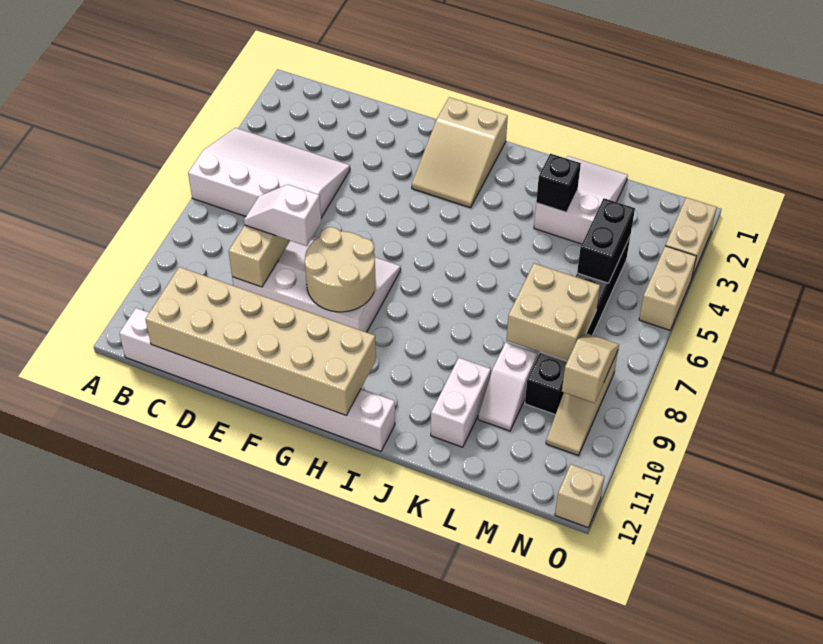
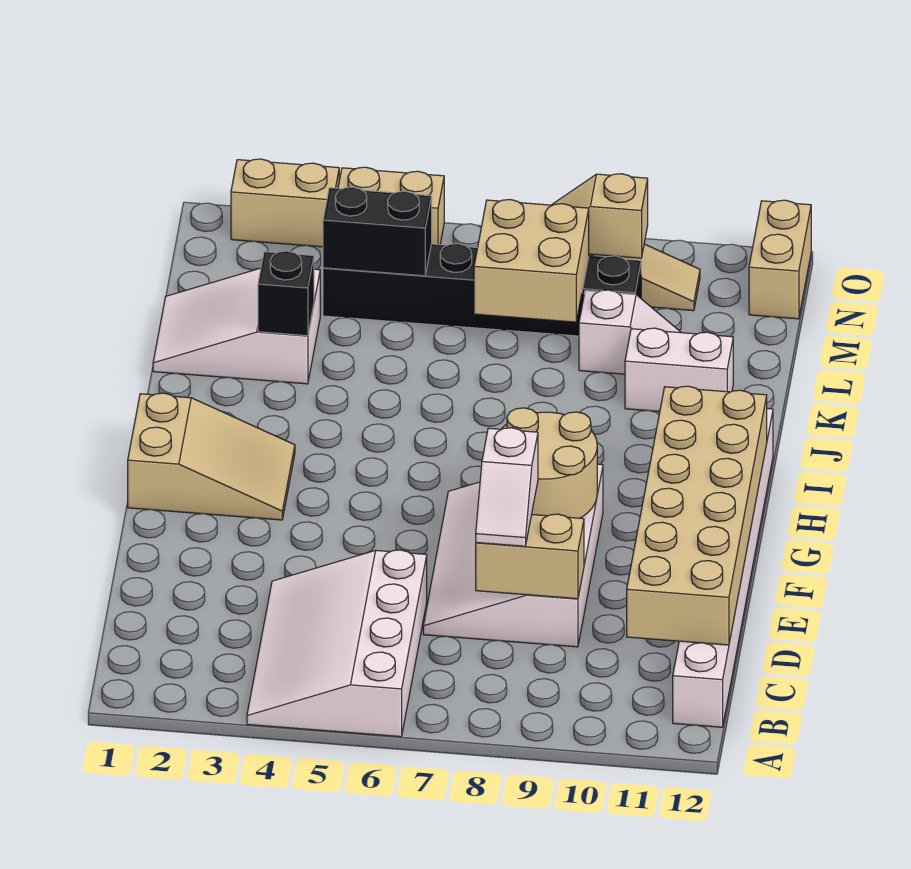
tan brick O12 level 1 -> tan brick N12:O12 level 1

